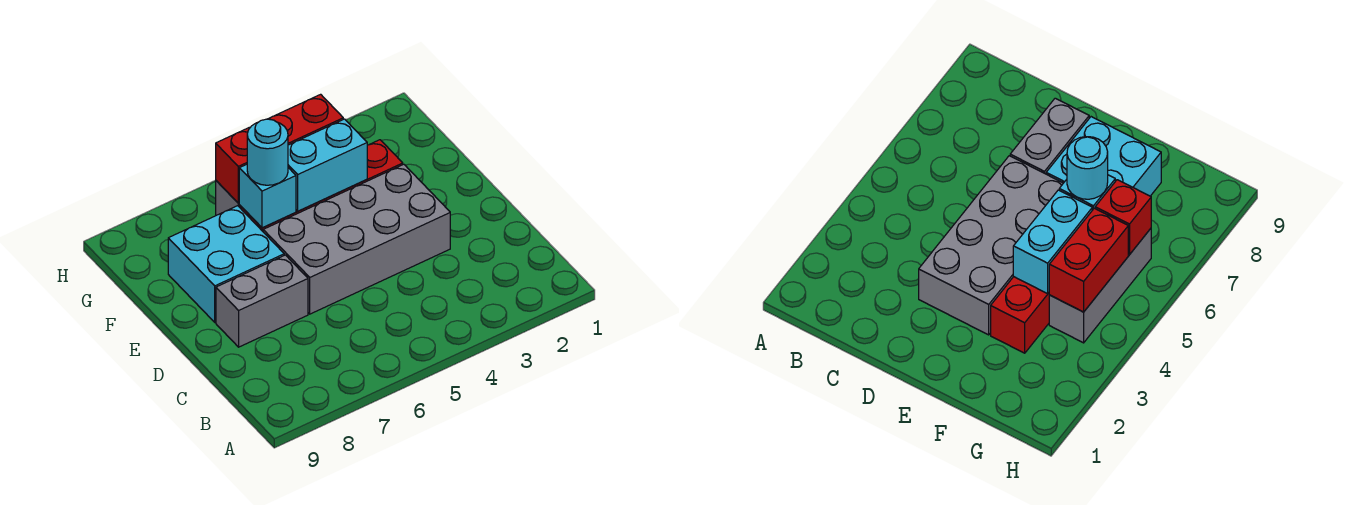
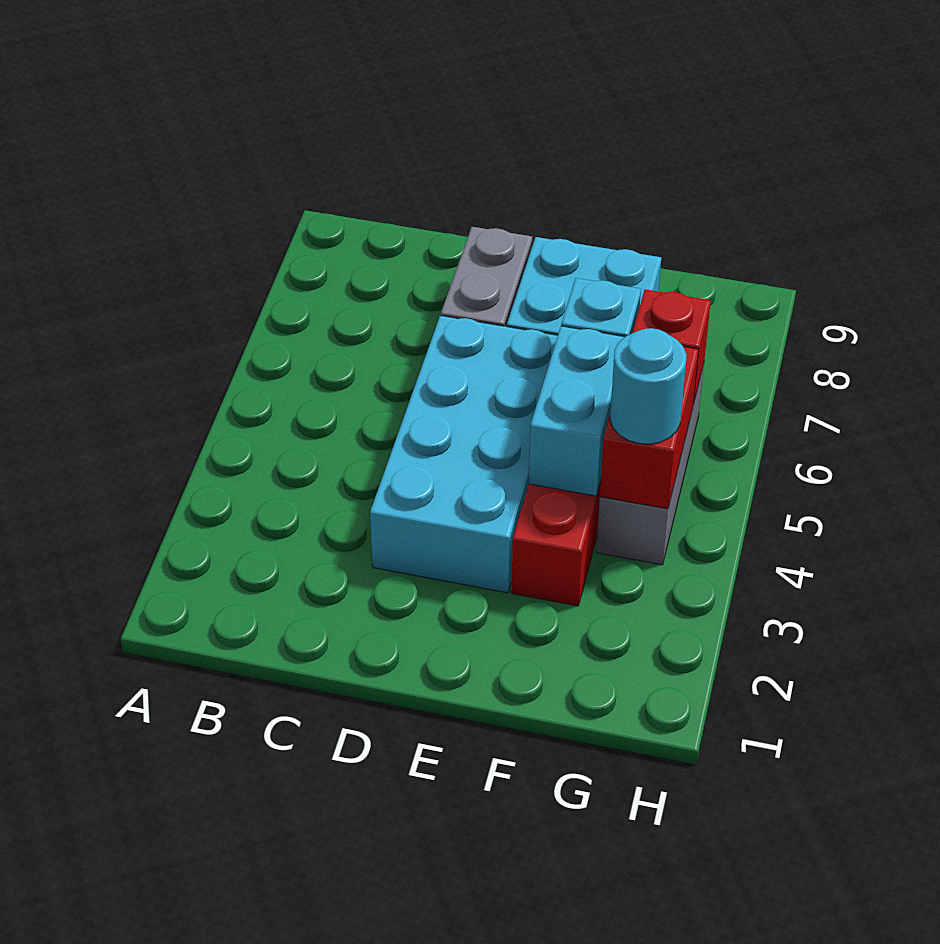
grey brick D3:E6 level 1 -> cyan brick D3:E6 level 1
cyan round brick F6 level 3 -> cyan round brick G4 level 3

